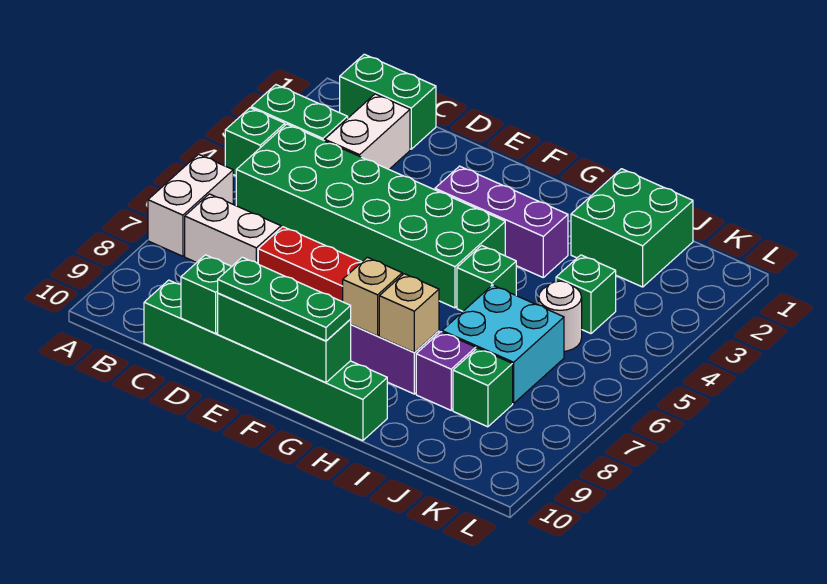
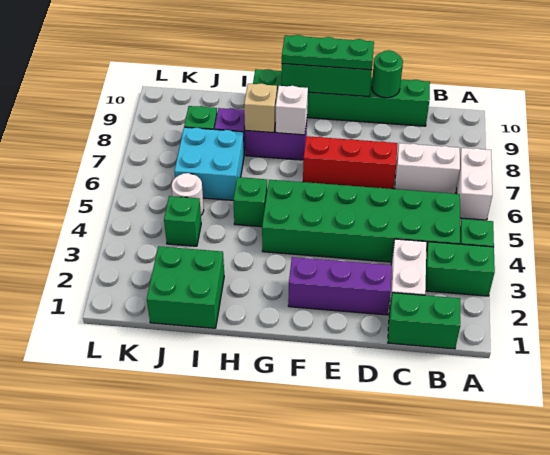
green brick D10 level 2 -> green round brick D10 level 2
purple brick F3:H3 level 1 -> purple brick D2:F2 level 1
tan brick G8 level 2 -> white brick G8 level 2

